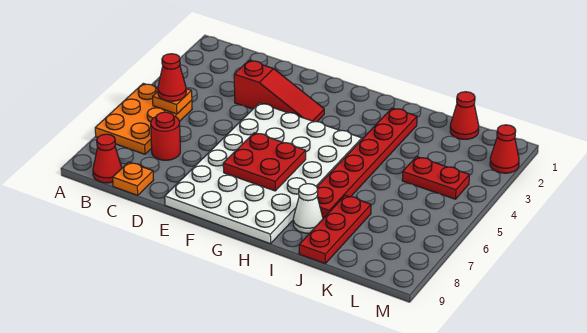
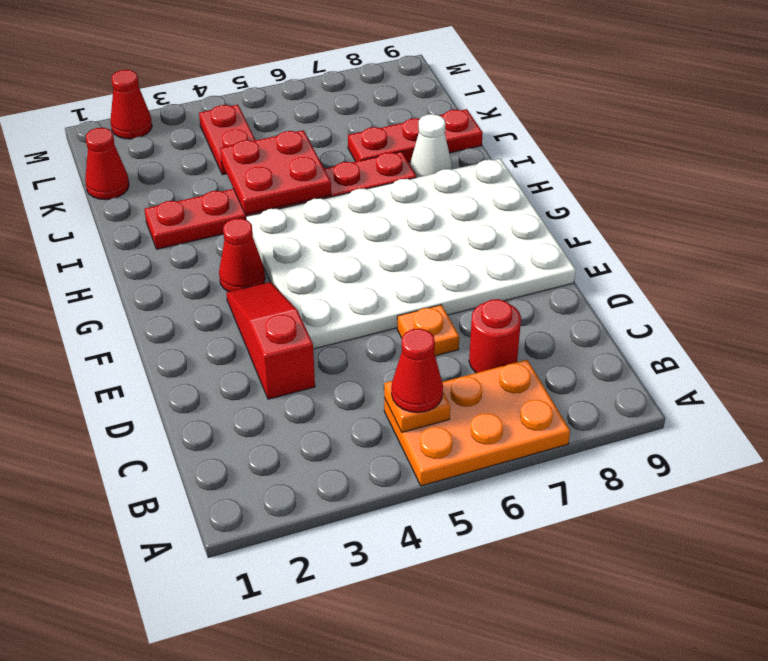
red cone B9 level 1 -> red cone G3 level 1
orange plate C9 level 1 -> orange plate D6 level 1
red plate F6:G7 level 2 -> red plate I4:J5 level 2

